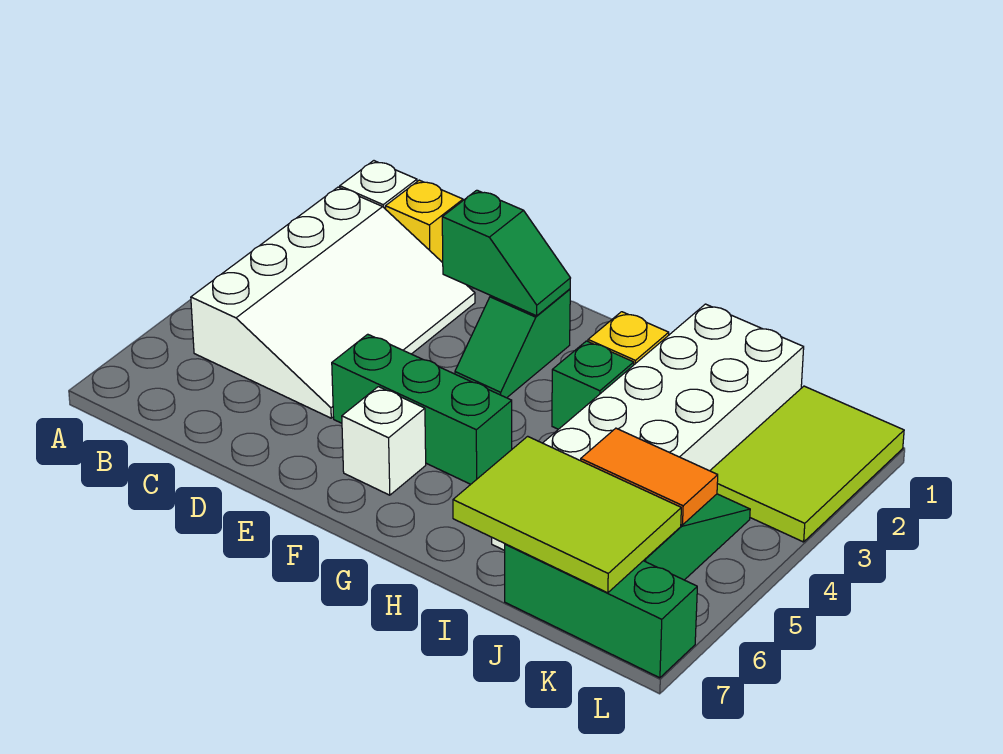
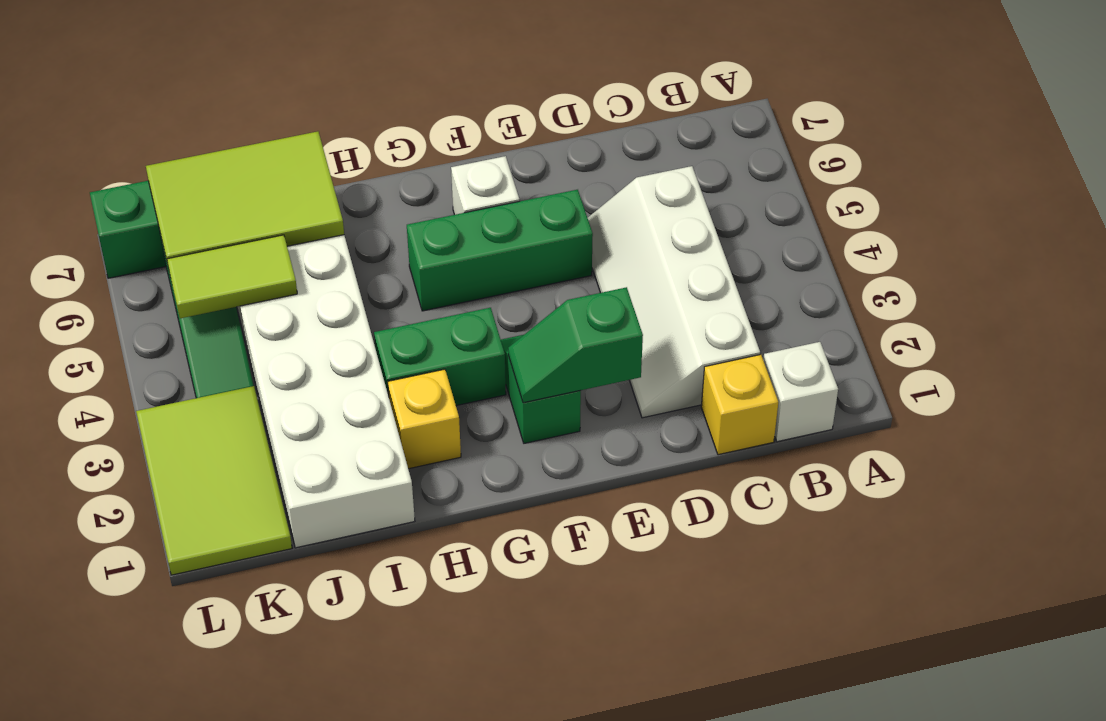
white slope B2:D5 level 1 top B -> white slope C2:D5 level 1 top C
green brick H3 level 1 -> green brick G3:H3 level 1
orange tile J5:K5 level 2 -> lime tile J5:K5 level 2

